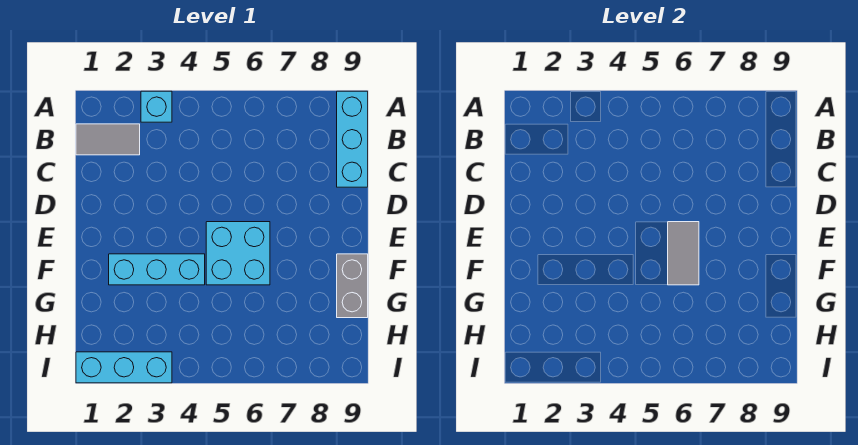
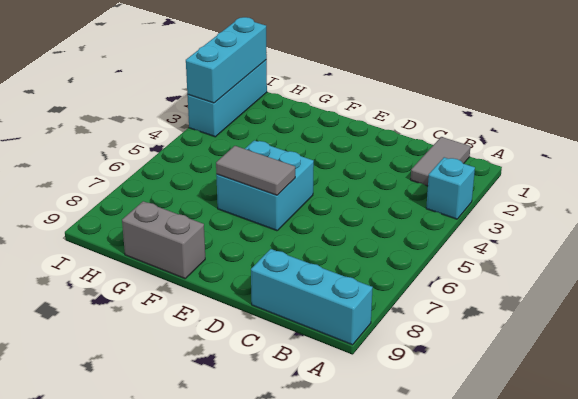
cyan brick F2:F4 level 1 -> cyan brick I1:I3 level 2

